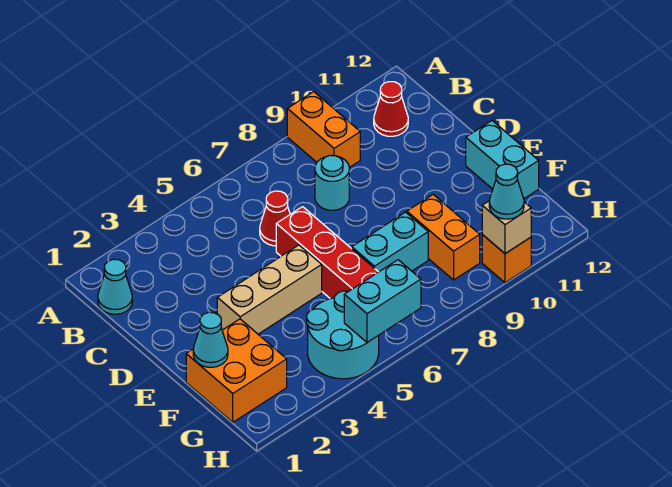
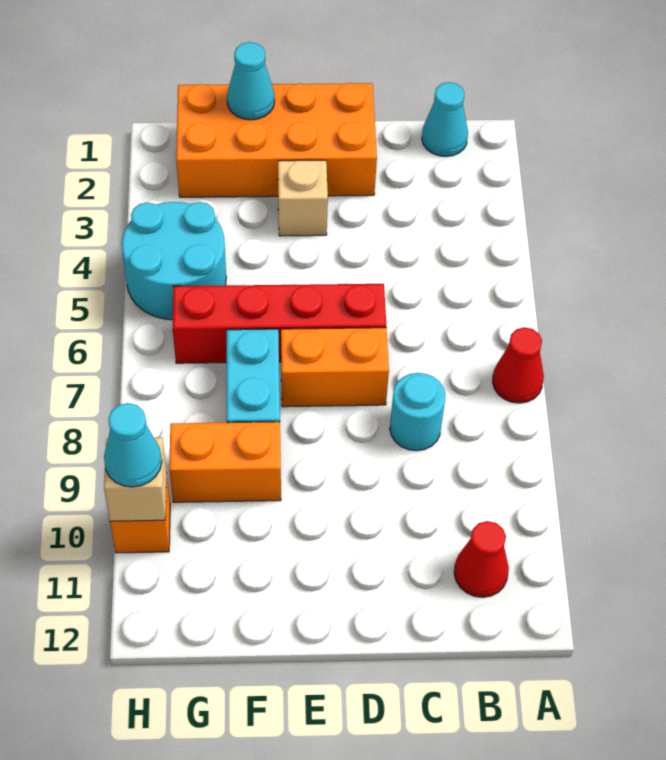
orange brick A9:B9 level 1 -> orange brick D7:E7 level 1
red cone C6 level 1 -> red cone A7 level 1
tan brick E3:E5 level 1 -> tan brick E3 level 1
cyan brick E12:F12 level 1 -> none
orange brick F1:G2 level 1 -> orange brick D1:G2 level 1
cyan brick H5:H6 level 2 -> none

